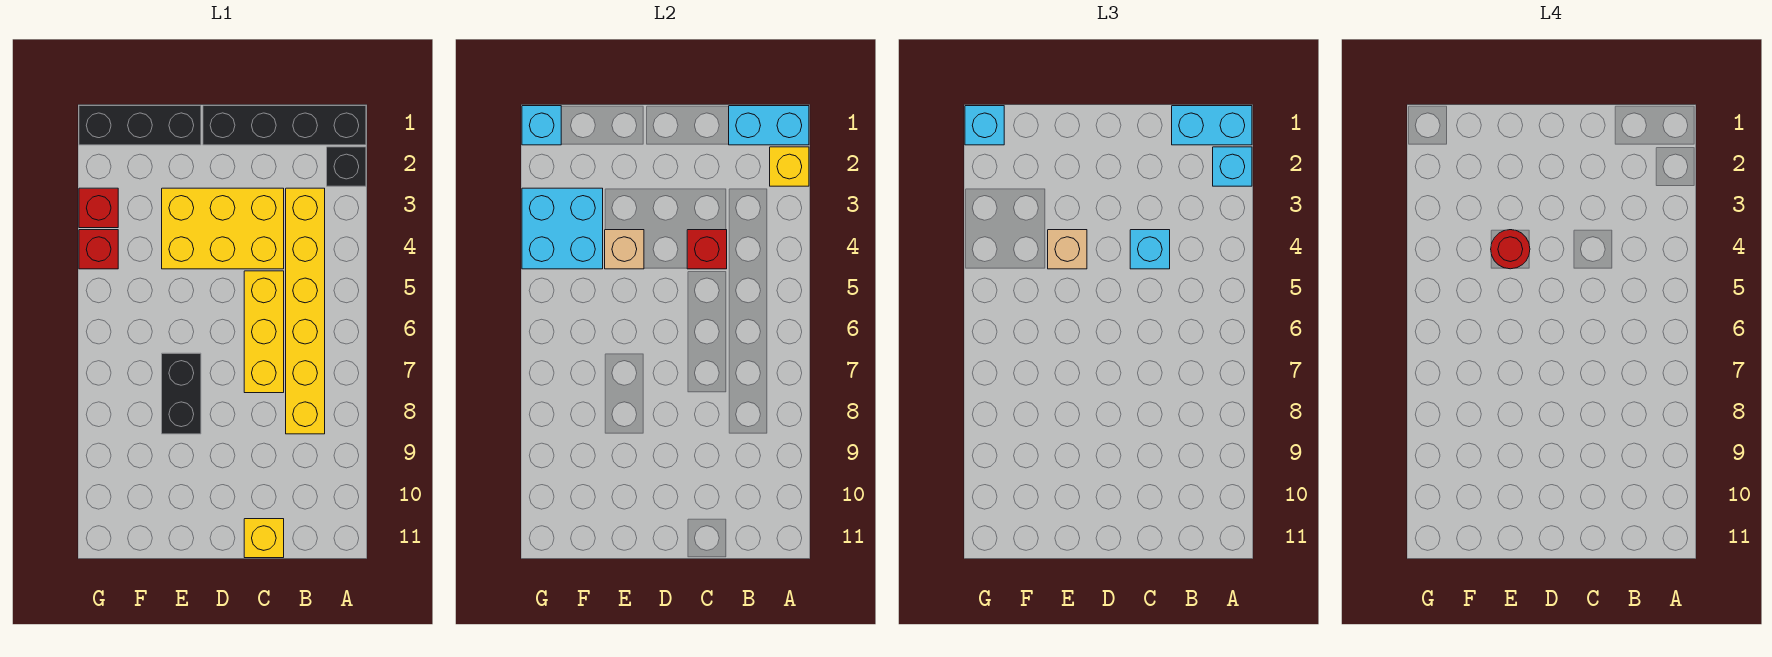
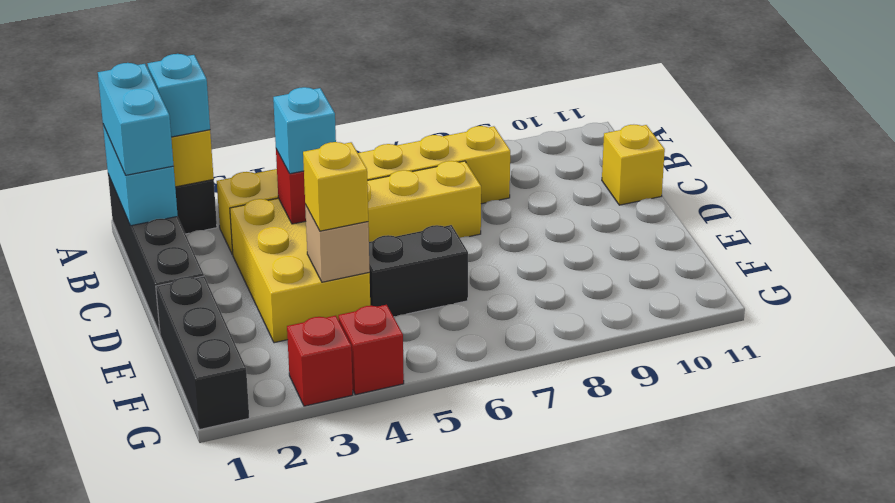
tan brick E4 level 3 -> yellow brick E4 level 3
red round brick E4 level 4 -> none
black brick E7:E8 level 1 -> black brick E5:E6 level 1
cyan brick F3:G4 level 2 -> none
cyan brick G1 level 2 -> none
cyan brick G1 level 3 -> none

